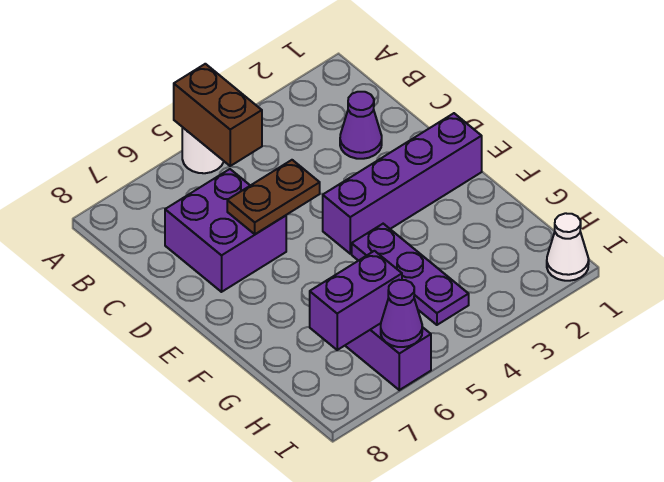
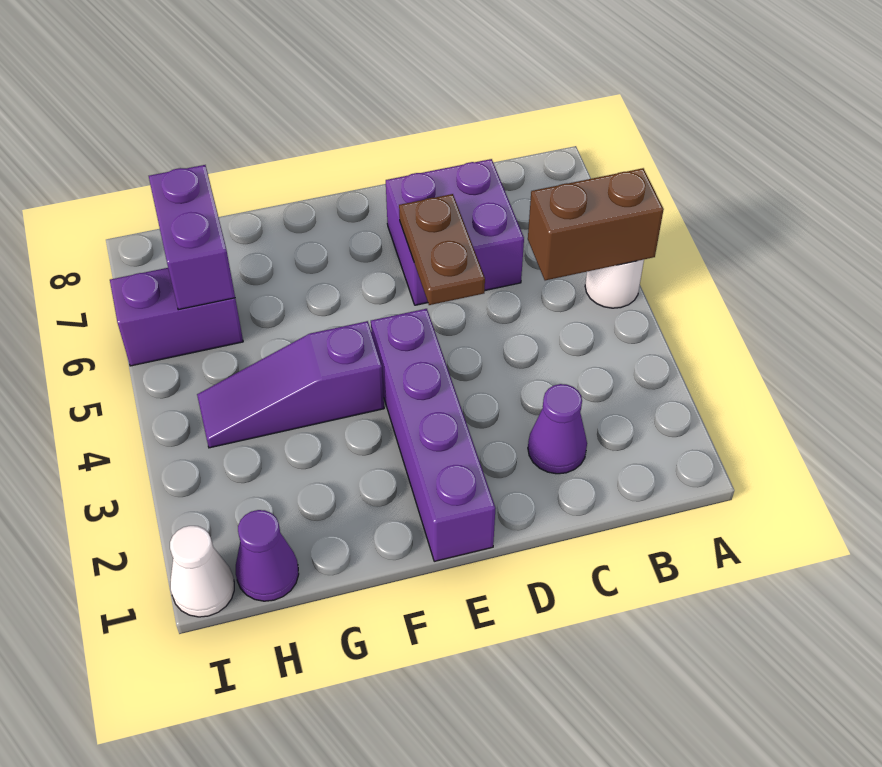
purple plate F4:H4 level 1 -> purple slope F4:H4 level 1 top F
purple cone I6 level 2 -> purple cone H1 level 1

